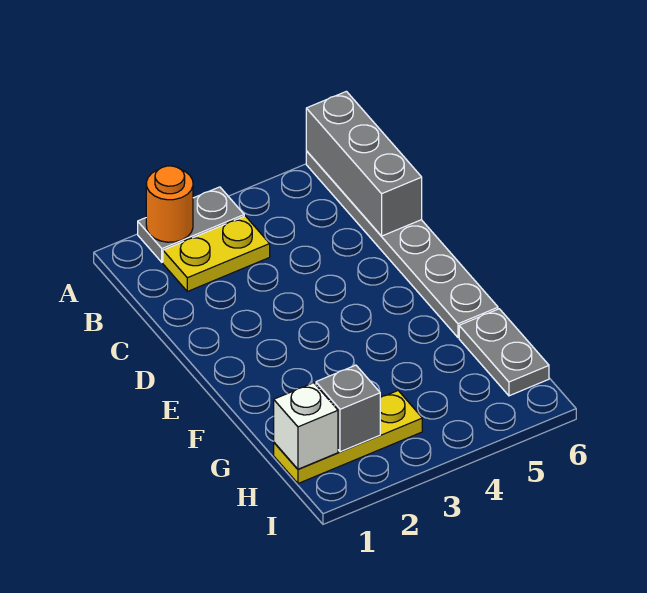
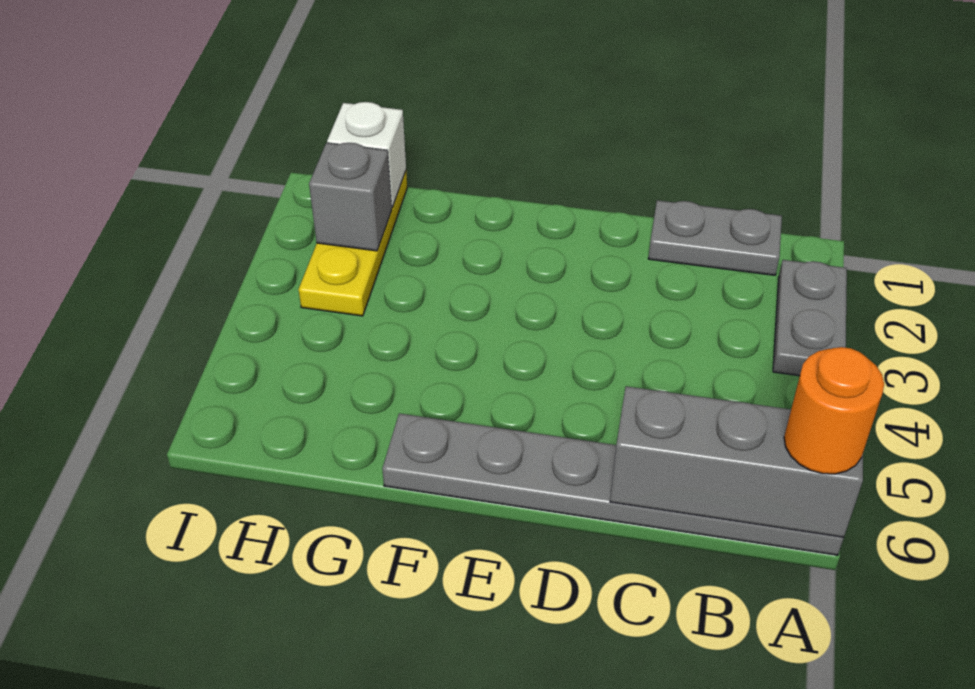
orange round brick A2 level 2 -> orange round brick A6 level 3
yellow plate B2:B3 level 1 -> none
grey plate G6:H6 level 1 -> grey plate B1:C1 level 1

